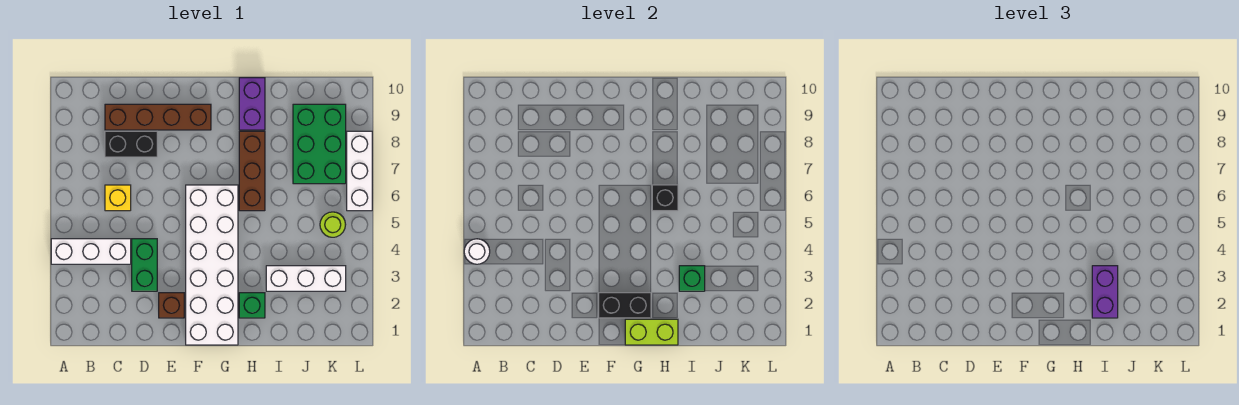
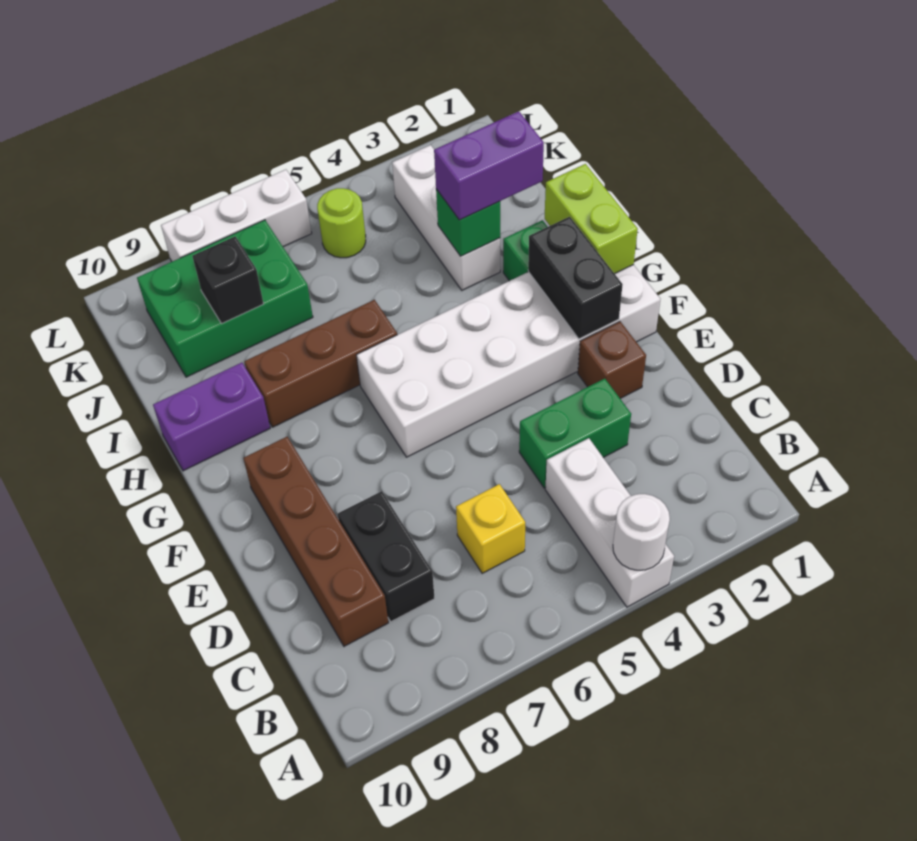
black brick H6 level 2 -> black brick J8 level 2

